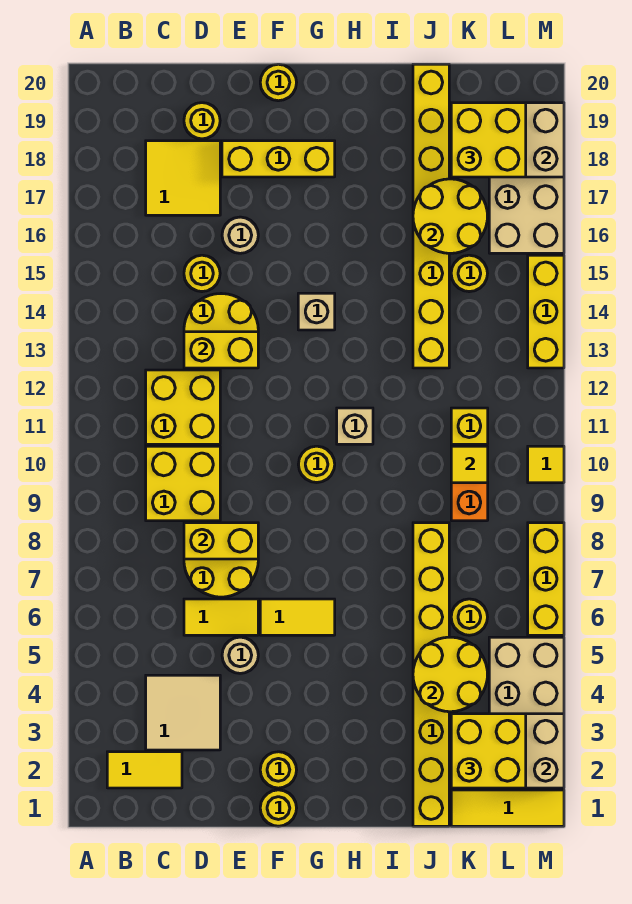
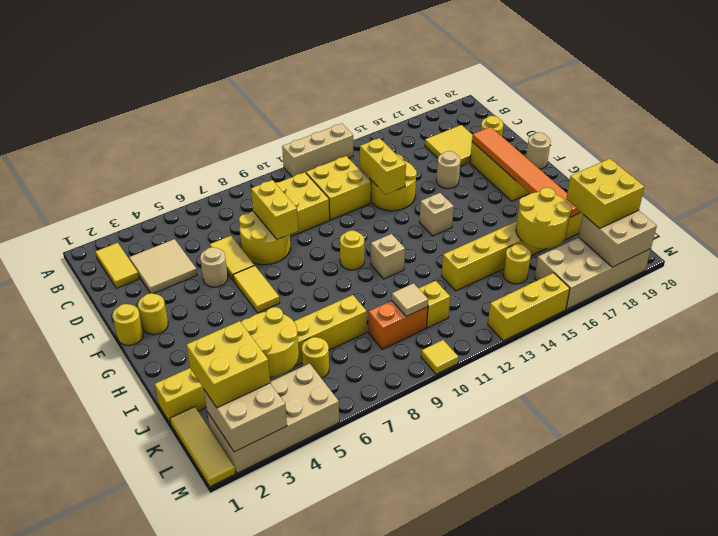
none -> tan brick A11:A13 level 1
yellow round brick D15 level 1 -> none
none -> orange tile E18:J18 level 2
yellow round brick F20 level 1 -> tan round brick F20 level 1
yellow tile K10 level 2 -> tan tile K10 level 2
yellow brick M6:M8 level 1 -> none

